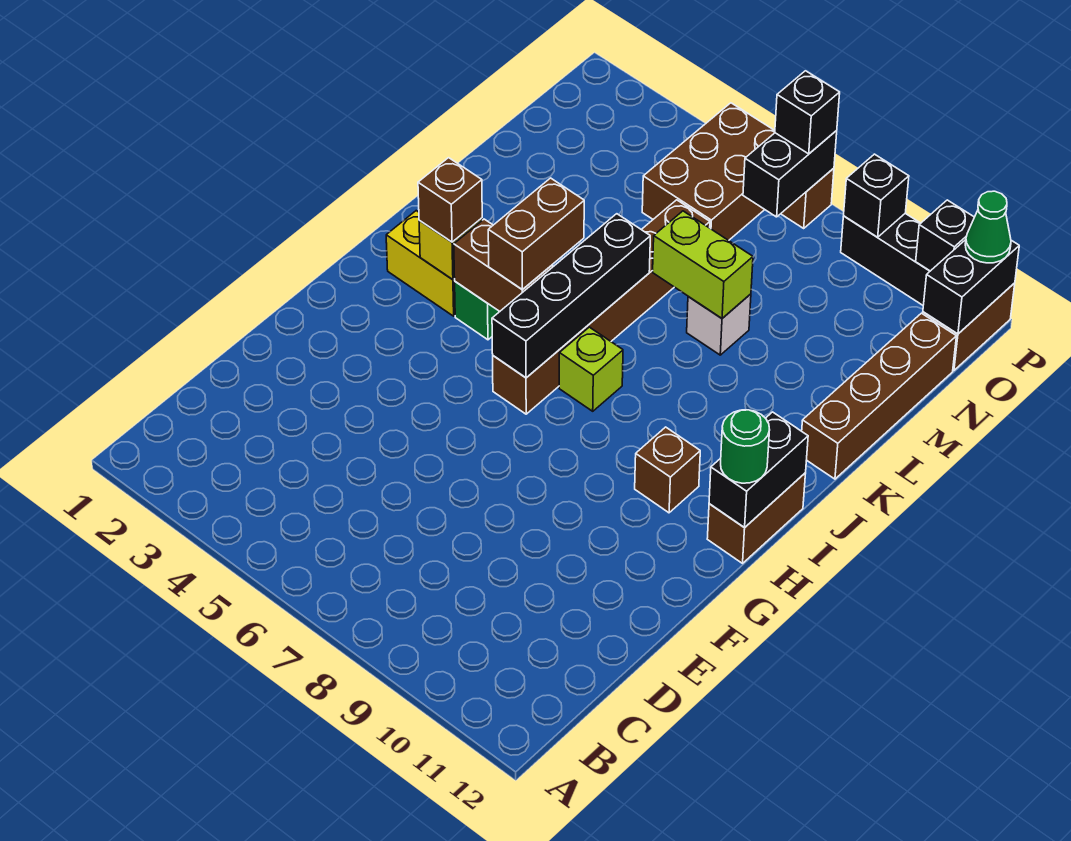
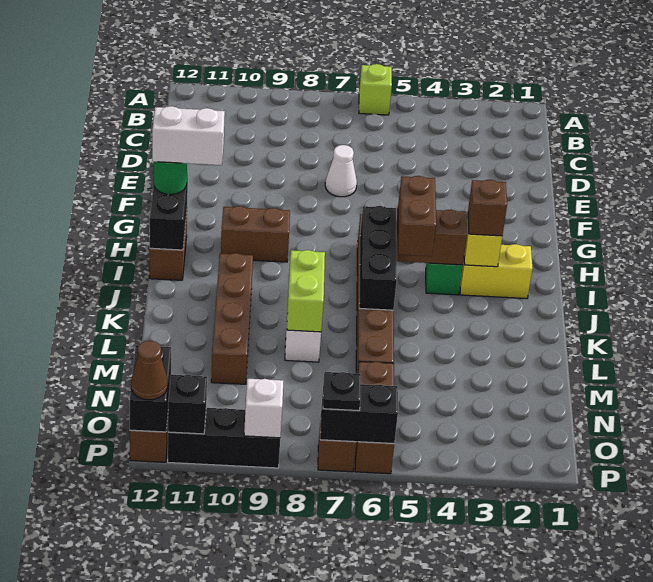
none -> white cone E7 level 1
black brick H6:K6 level 2 -> black brick I6:K6 level 2
brown brick H10 level 1 -> brown brick H9:H10 level 1
none -> white brick H11:H12 level 4
lime brick I7 level 1 -> lime brick A6 level 1
brown brick K12:N12 level 1 -> brown brick J10:M10 level 1
lime brick L7:L8 level 2 -> lime brick K8:L8 level 2
brown brick N5:P6 level 1 -> brown brick N6:P6 level 1
black brick O7:P7 level 2 -> black brick P6:P7 level 2
black brick P7 level 3 -> black plate P7 level 3
black brick P9 level 2 -> white brick P9 level 2
green cone P12 level 3 -> brown cone P12 level 3

